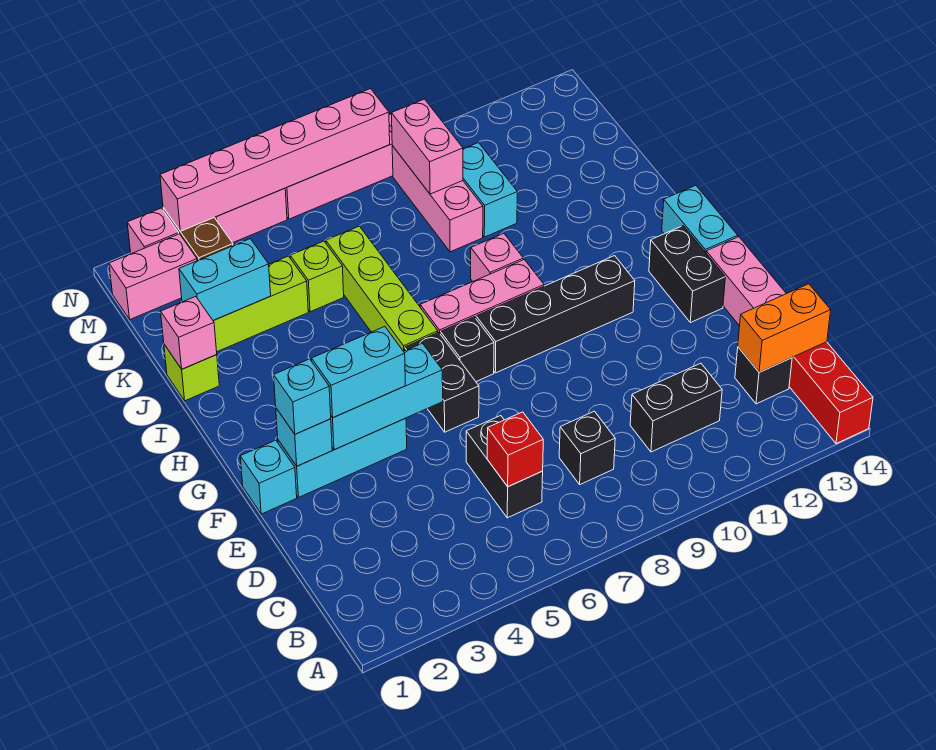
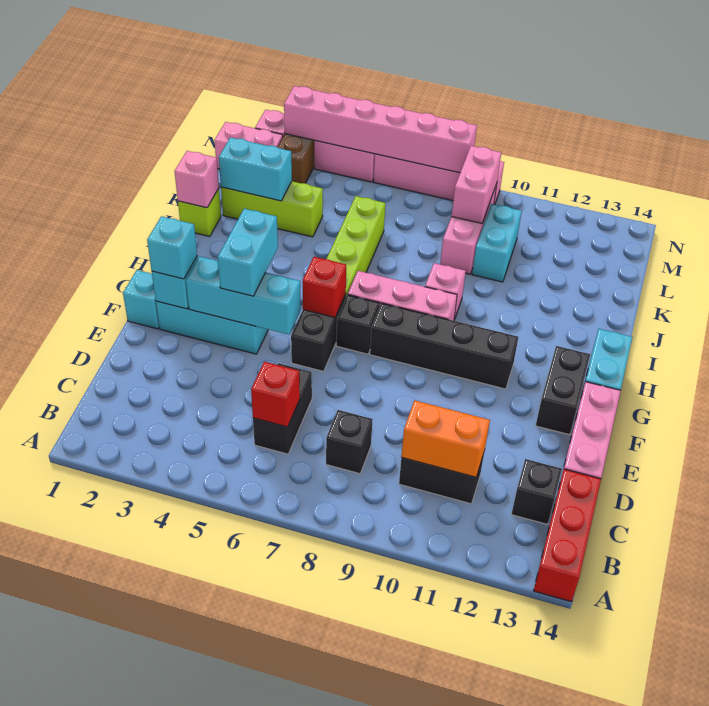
orange brick C13:C14 level 2 -> orange brick C10:C11 level 2
cyan brick F3:F4 level 3 -> cyan brick F4:G4 level 3
none -> red brick G6 level 2
lime brick K5 level 1 -> none

